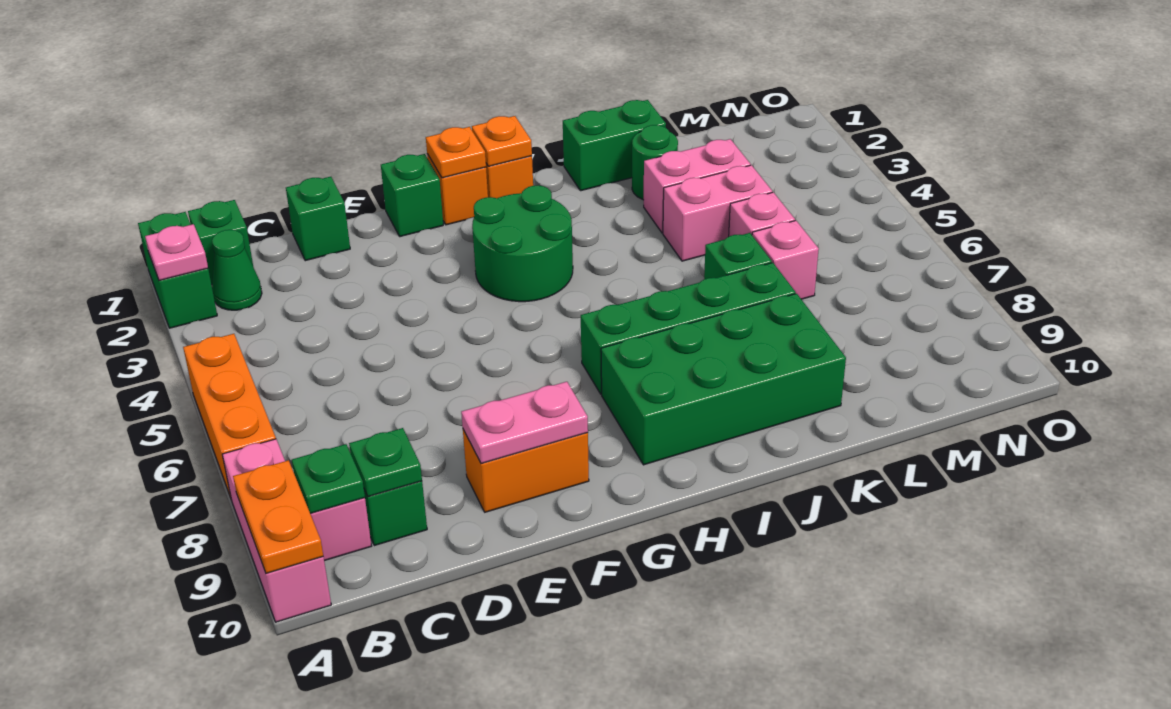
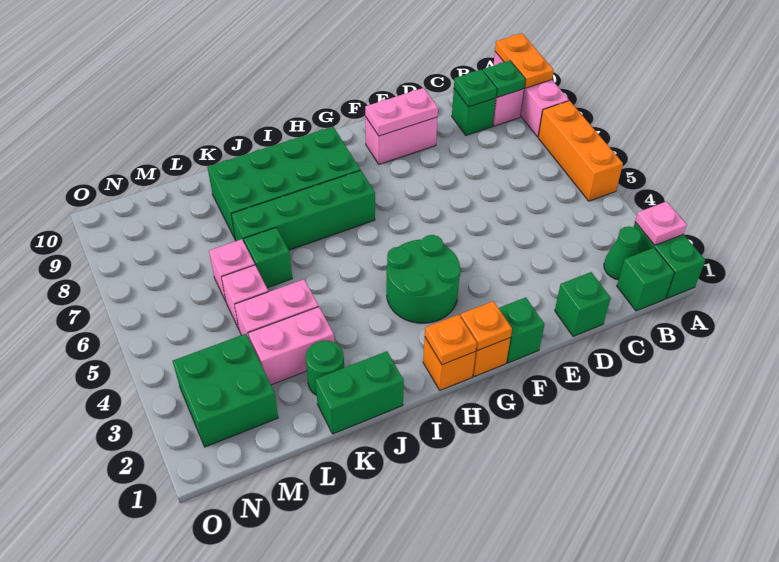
orange brick E9:F9 level 1 -> pink brick E9:F9 level 1
none -> green brick M2:N3 level 1

